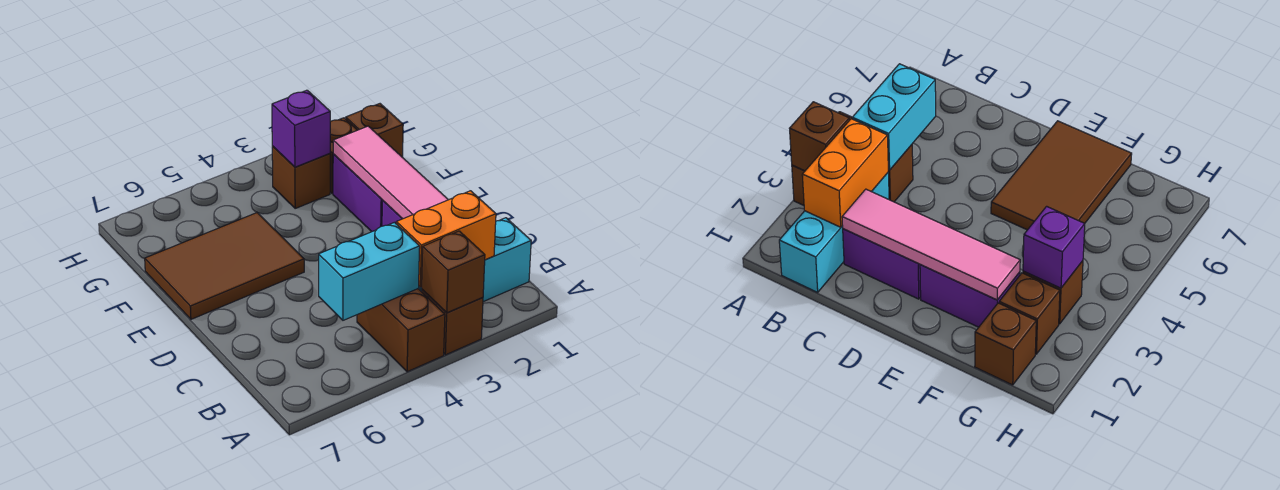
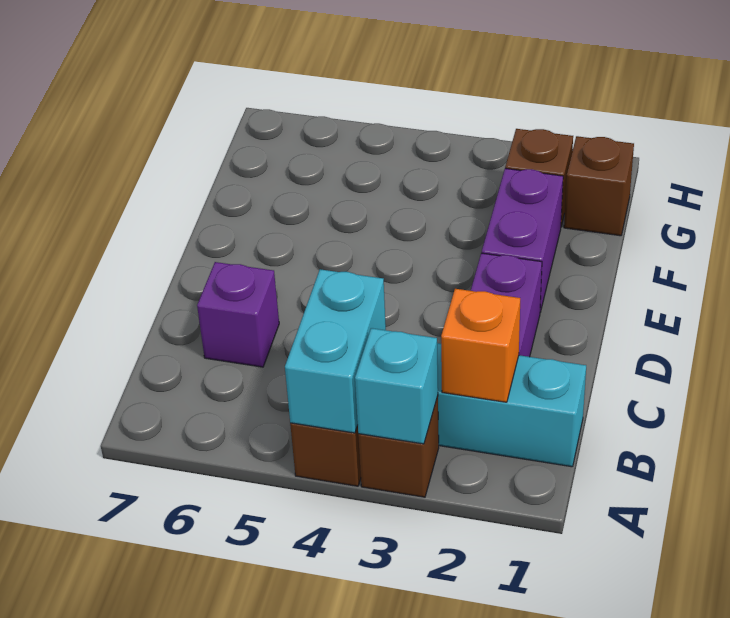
brown brick A3 level 2 -> cyan brick A3 level 2
orange brick B2:B3 level 2 -> orange brick B2 level 2
cyan brick B4:B5 level 2 -> cyan brick A4:B4 level 2
pink tile C2:F2 level 2 -> none
brown tile E5:F7 level 1 -> none
brown brick G3 level 1 -> none
purple brick G3 level 2 -> purple brick C6 level 1

